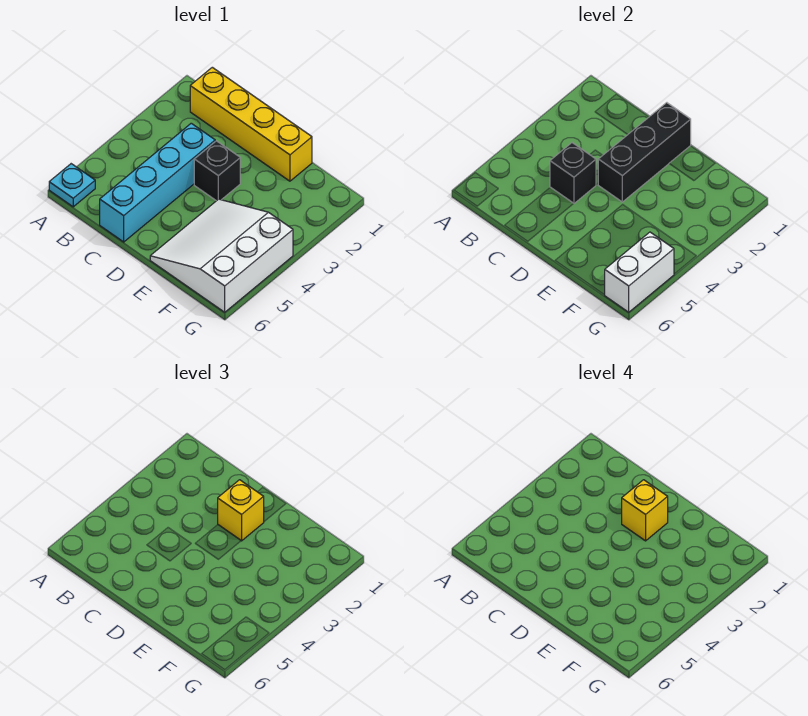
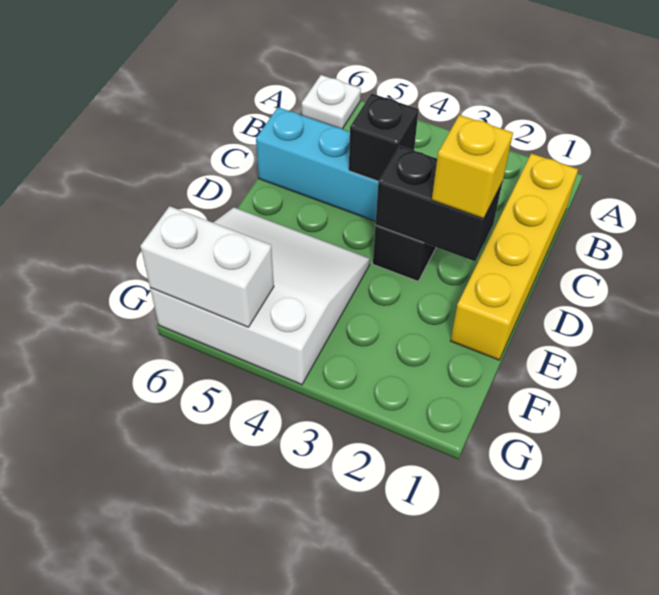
cyan plate A6 level 1 -> white plate A6 level 1
black brick D1:D3 level 2 -> black brick D2:D3 level 2
yellow brick D2 level 4 -> none

